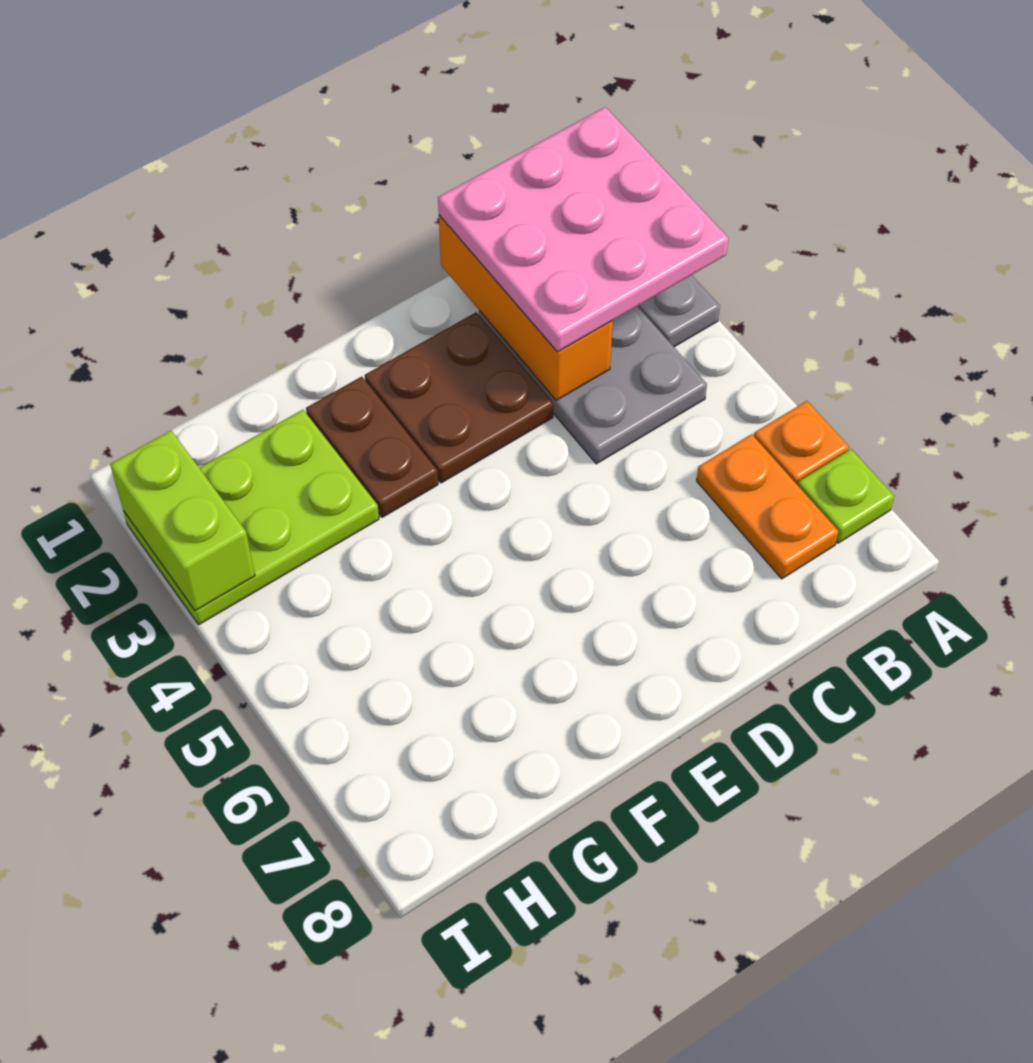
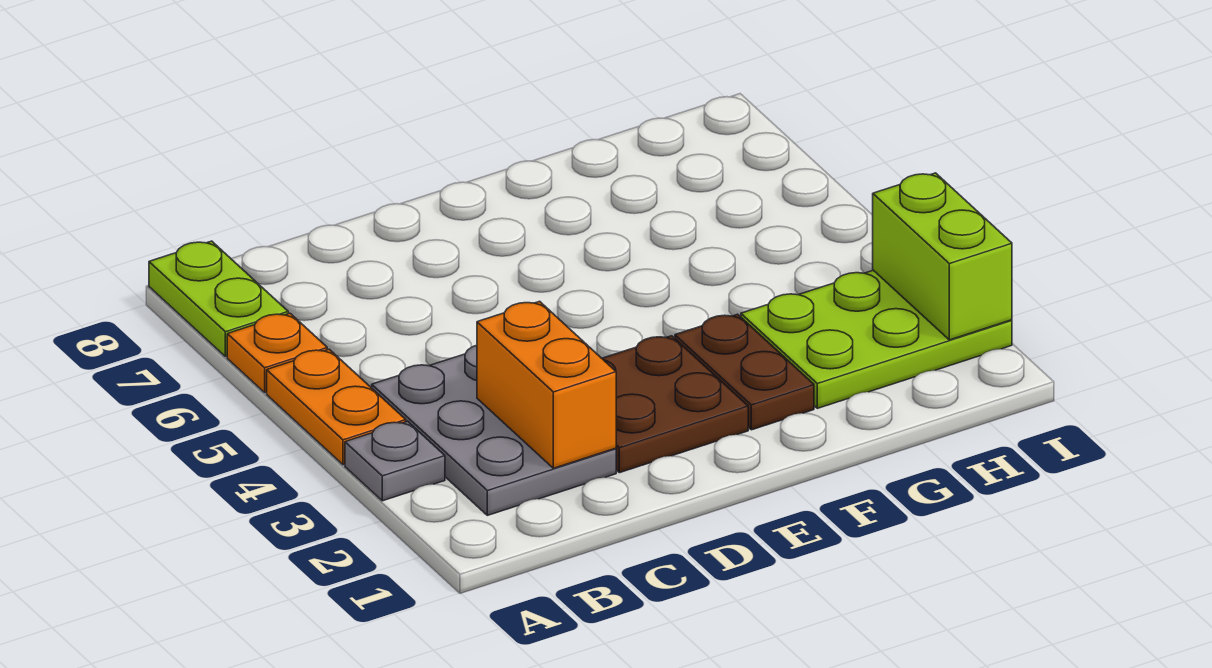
pink plate A1:C3 level 3 -> none
lime plate A7 level 1 -> lime plate A7:A8 level 1
orange plate B6:B7 level 1 -> orange plate A4:A5 level 1
orange brick C1:C3 level 2 -> orange brick C2:C3 level 2

